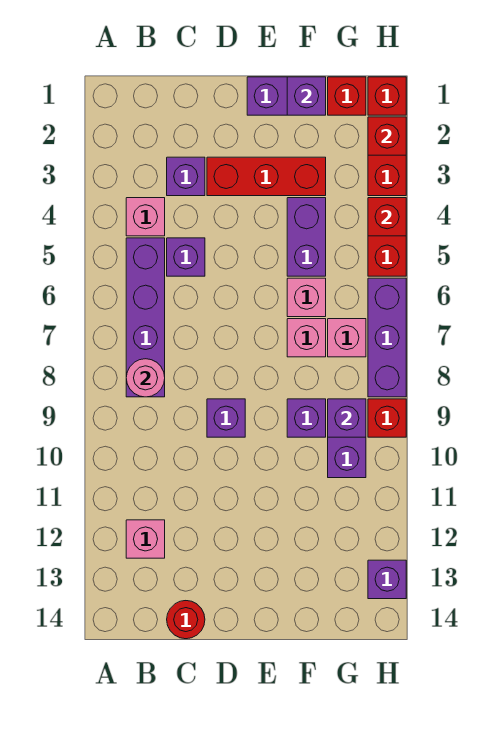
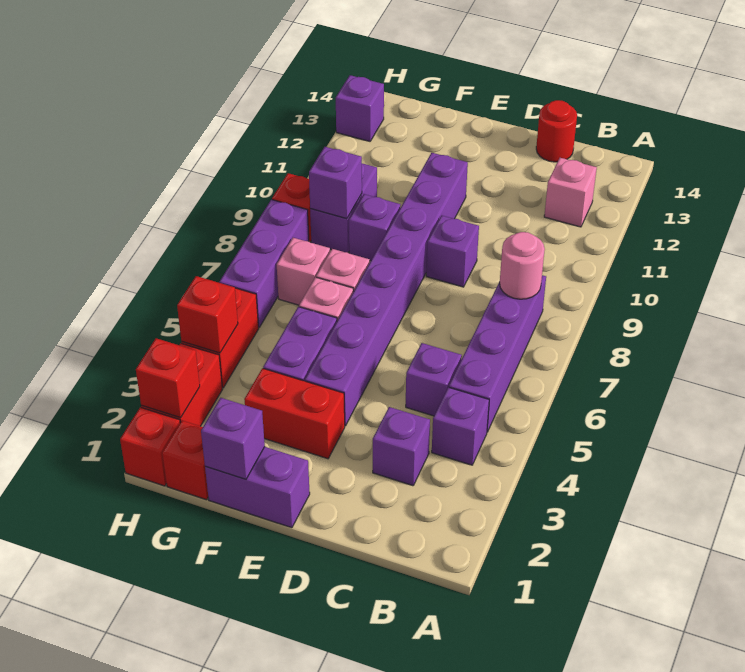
pink brick B4 level 1 -> purple brick B4 level 1
red brick D3:F3 level 1 -> red brick E3:F3 level 1
none -> purple brick E4:E11 level 1

